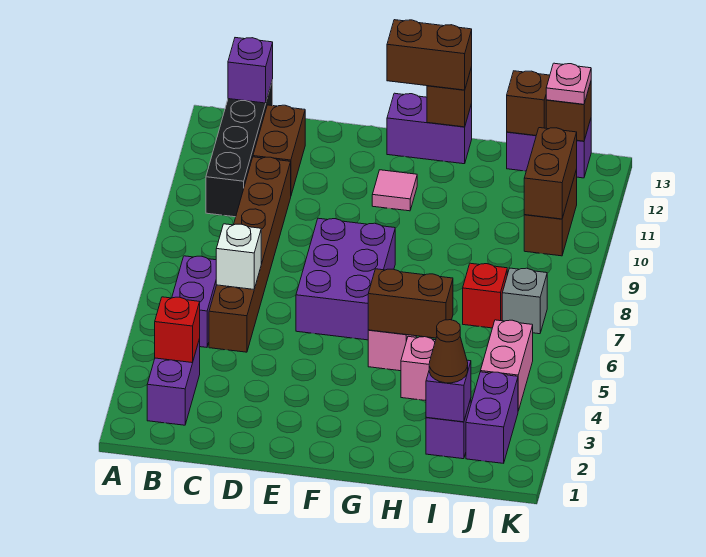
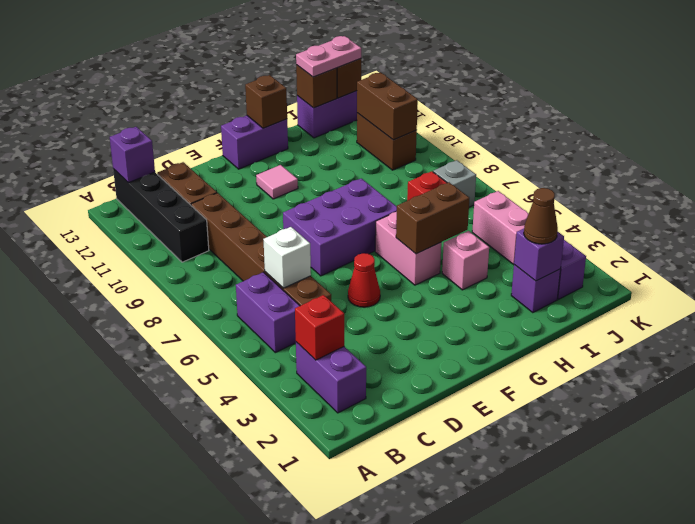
none -> red cone E5 level 1
purple brick E6:F8 level 1 -> purple brick E7:G8 level 1
brown brick F13:G13 level 3 -> none
pink plate J13 level 3 -> pink plate I13:J13 level 3

